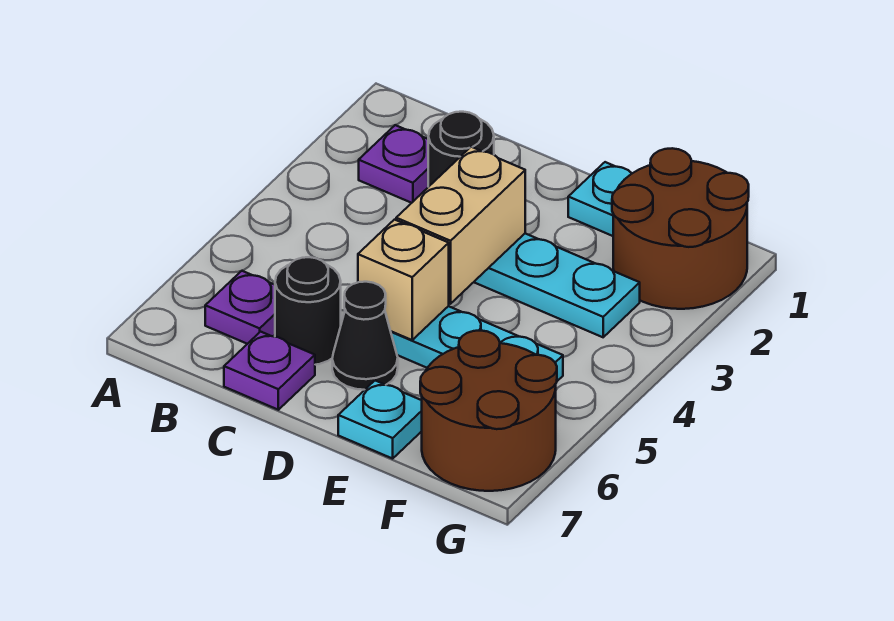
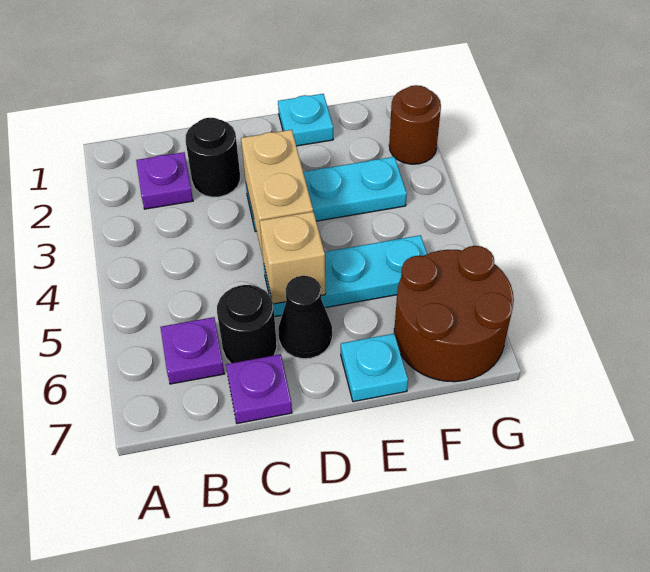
brown round brick F1:G2 level 1 -> brown round brick G2 level 1

